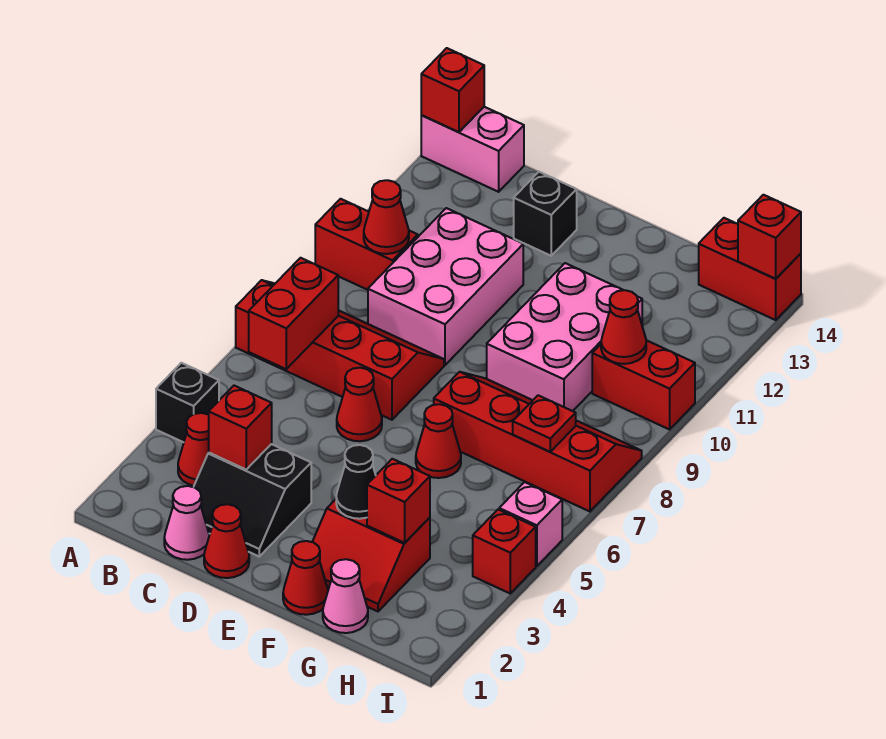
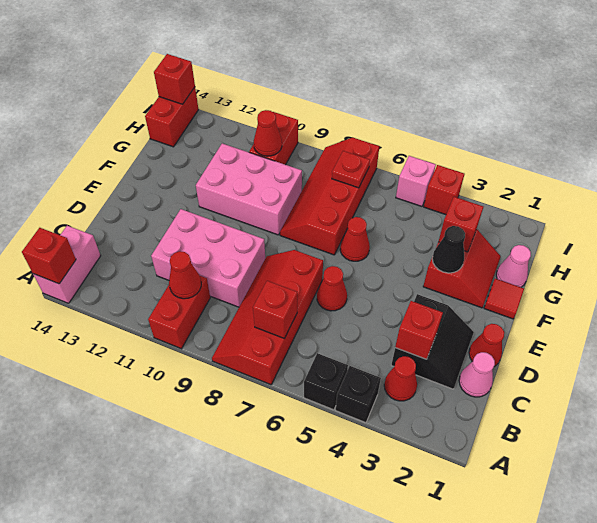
red brick B6:B7 level 2 -> red brick B7 level 2
black brick D13 level 1 -> black brick A5 level 1
red cone F1 level 1 -> red tile F1 level 1

